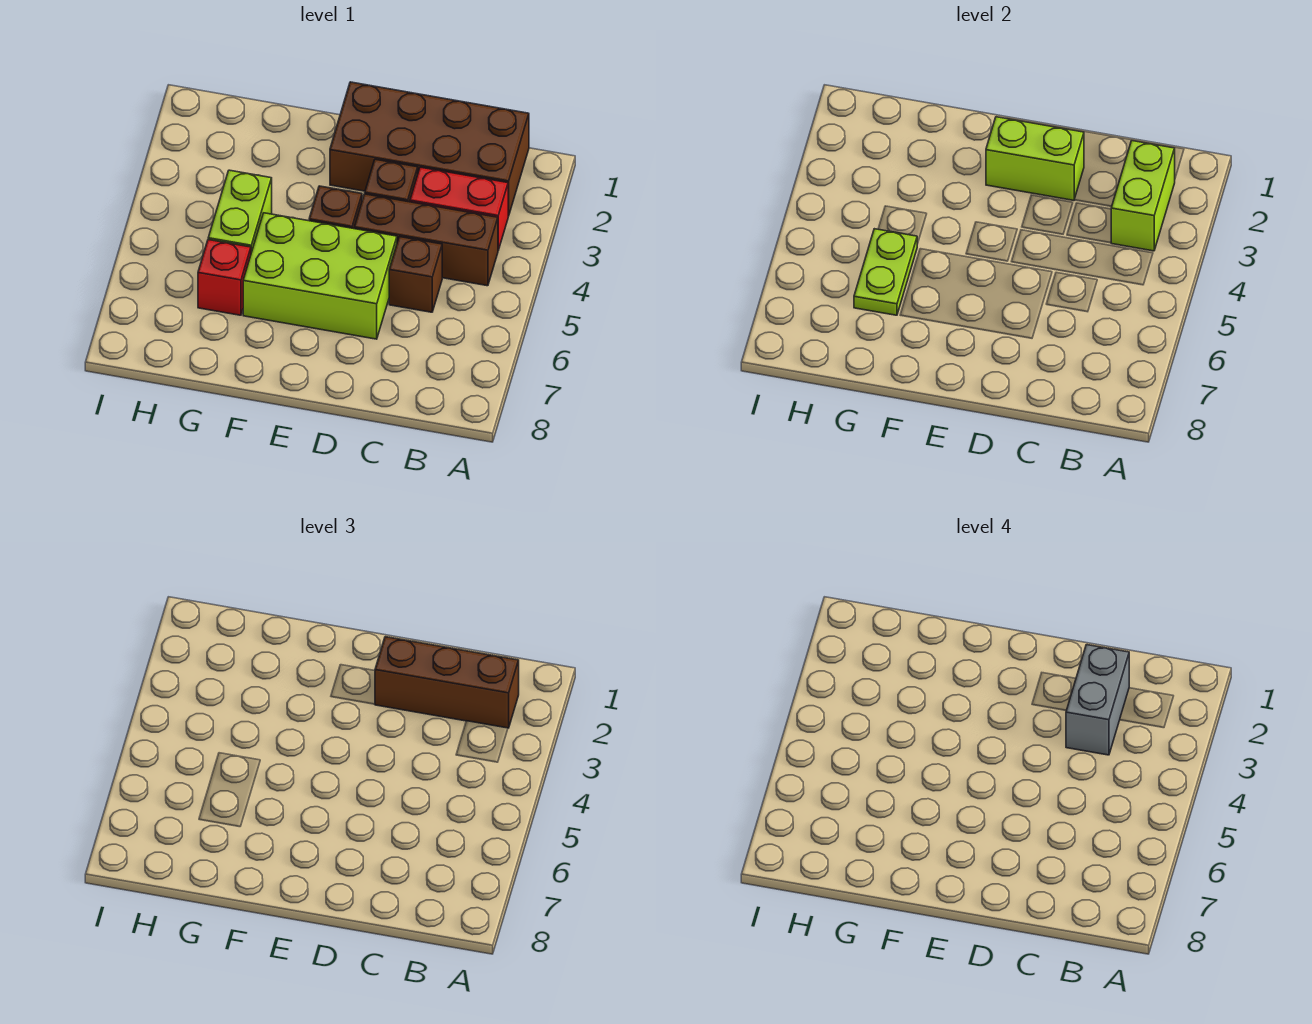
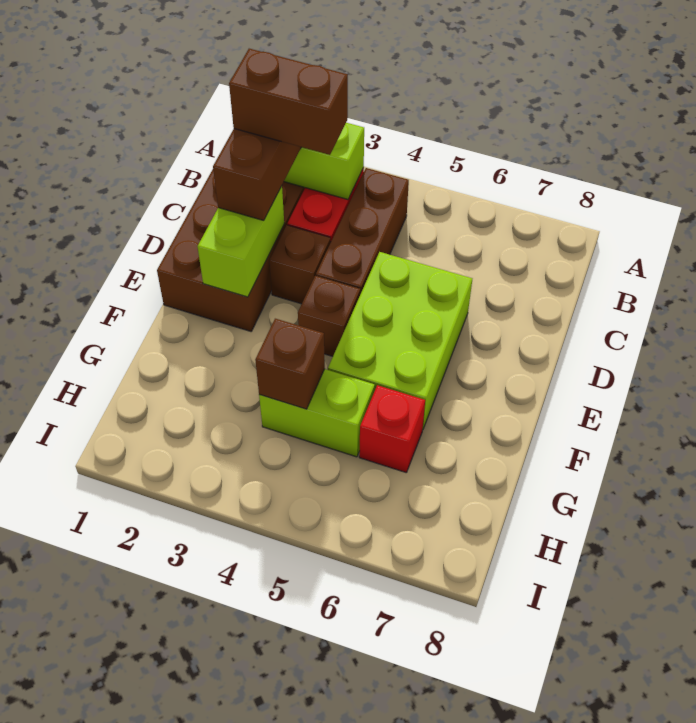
grey brick C2:C3 level 4 -> brown brick C2:C3 level 4
brown brick C5 level 1 -> brown brick G4 level 2
lime plate G5:G6 level 2 -> none

